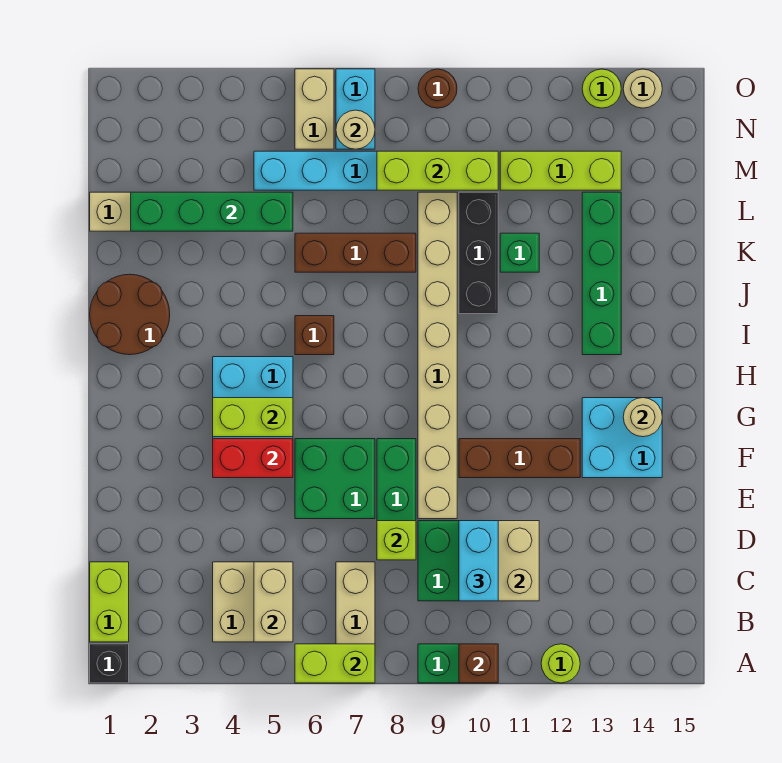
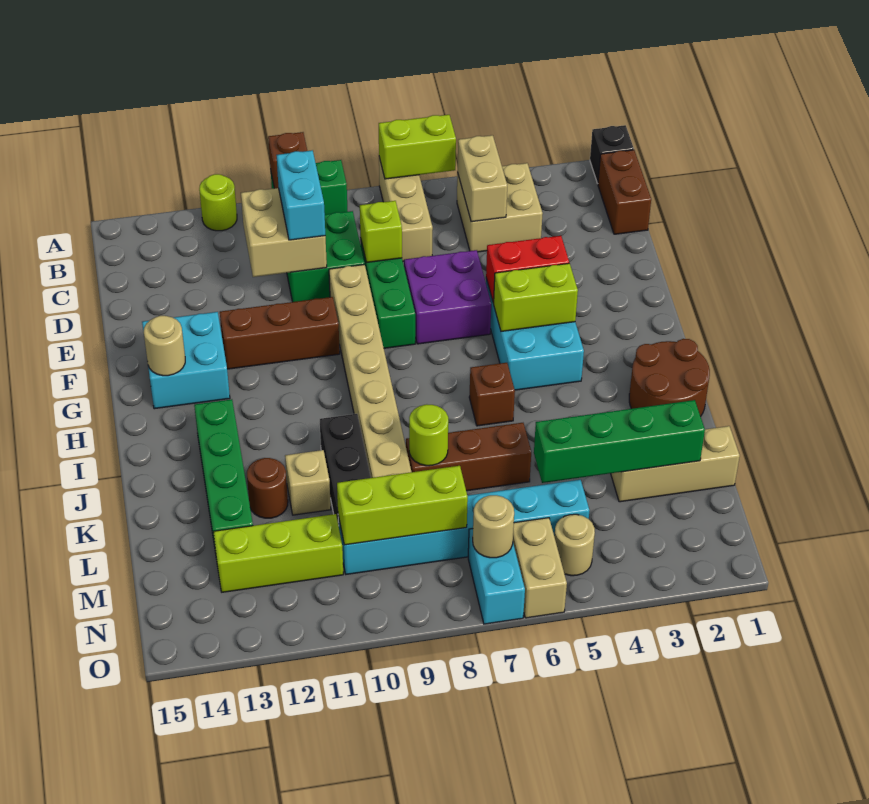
lime brick B1:C1 level 1 -> brown brick B1:C1 level 1
green brick E6:F7 level 1 -> purple brick E6:F7 level 1
green brick K11 level 1 -> tan brick K11 level 1
brown round brick O9 level 1 -> brown round brick K12 level 1
lime round brick O13 level 1 -> lime round brick K8 level 2
tan round brick O14 level 1 -> tan round brick N5 level 1

